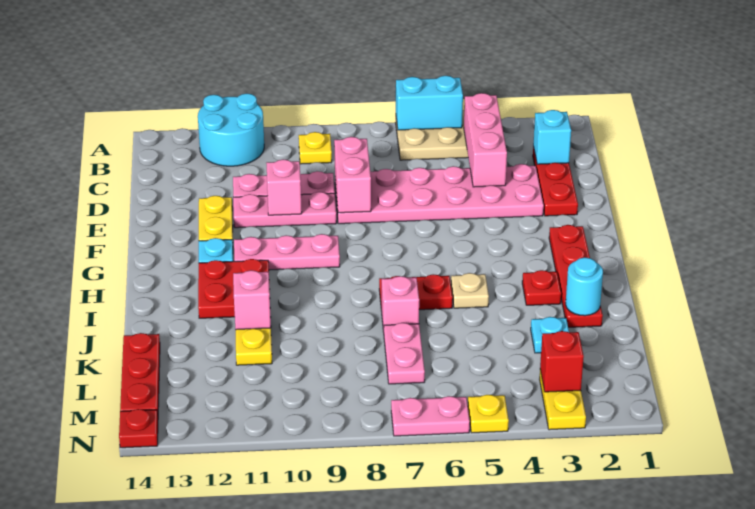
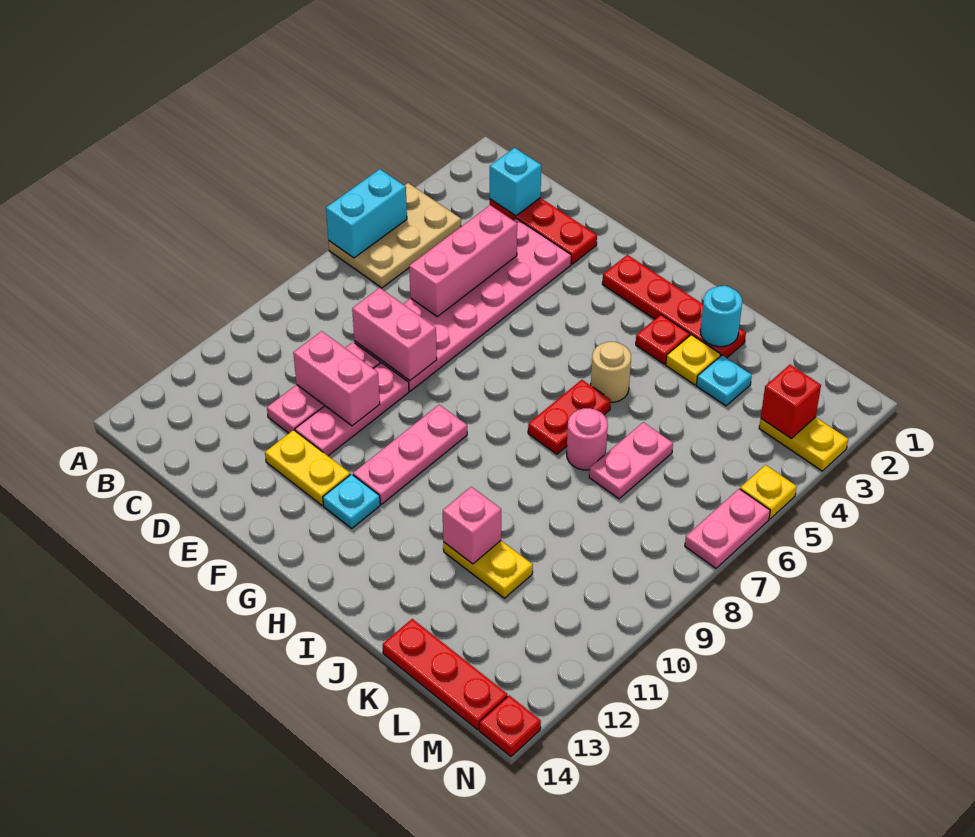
cyan round brick A11:B12 level 1 -> none
pink brick B4:D4 level 2 -> pink brick D4:D6 level 2
yellow plate B9 level 1 -> yellow plate J3 level 1
pink brick E10 level 2 -> pink brick D10:E10 level 2
red plate H11:I12 level 1 -> none
tan plate I5 level 1 -> tan round brick I5 level 1
pink brick J7 level 1 -> pink round brick J7 level 1
pink plate K7:L7 level 1 -> pink plate K6:K7 level 1

